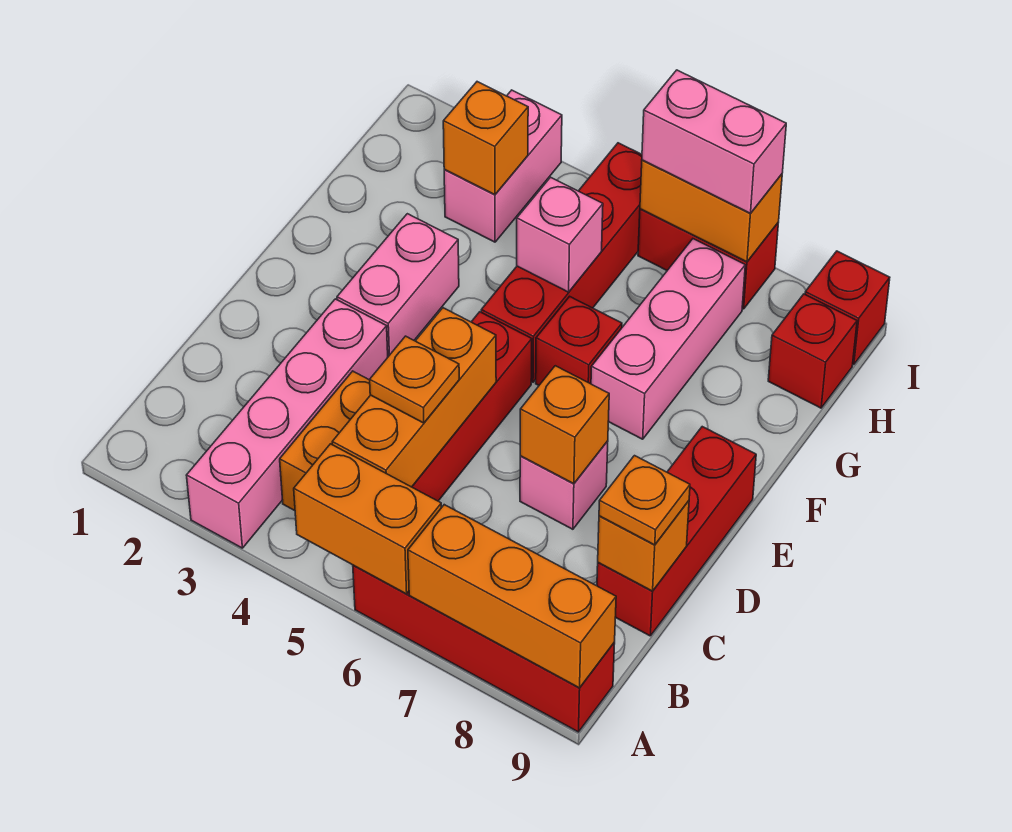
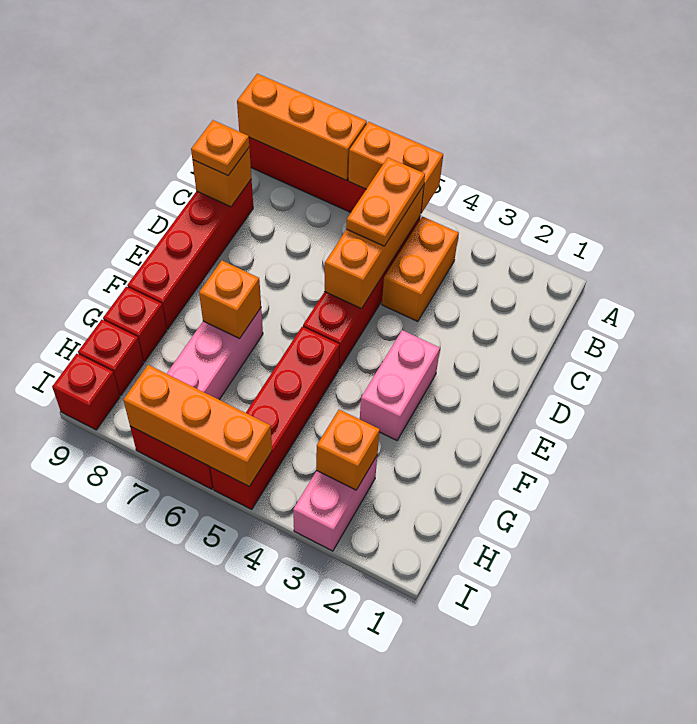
pink brick A3:D3 level 1 -> none
orange plate C5 level 3 -> orange plate B5:C5 level 3
red brick C9:E9 level 1 -> red brick C9:F9 level 1
pink brick D7 level 1 -> none
orange brick D7 level 2 -> orange brick F7 level 2
red brick F6 level 1 -> red brick G9 level 1
pink brick G5 level 2 -> none
orange brick I6:I7 level 2 -> orange brick I5:I7 level 2
pink brick I6:I7 level 3 -> none

